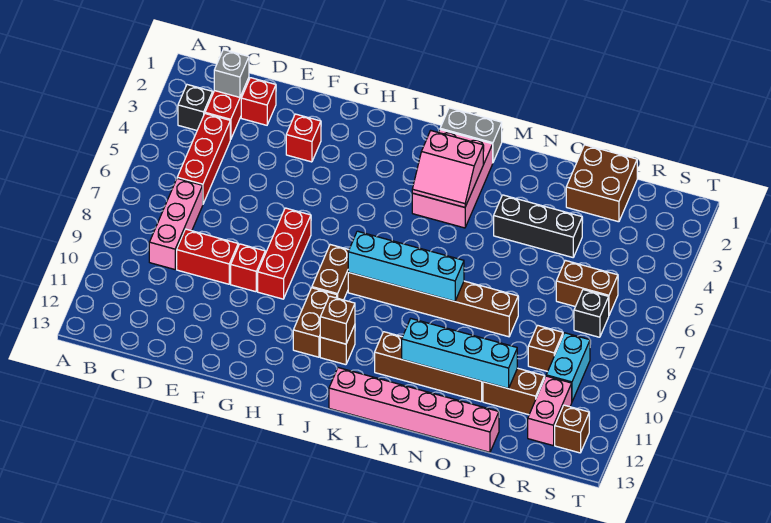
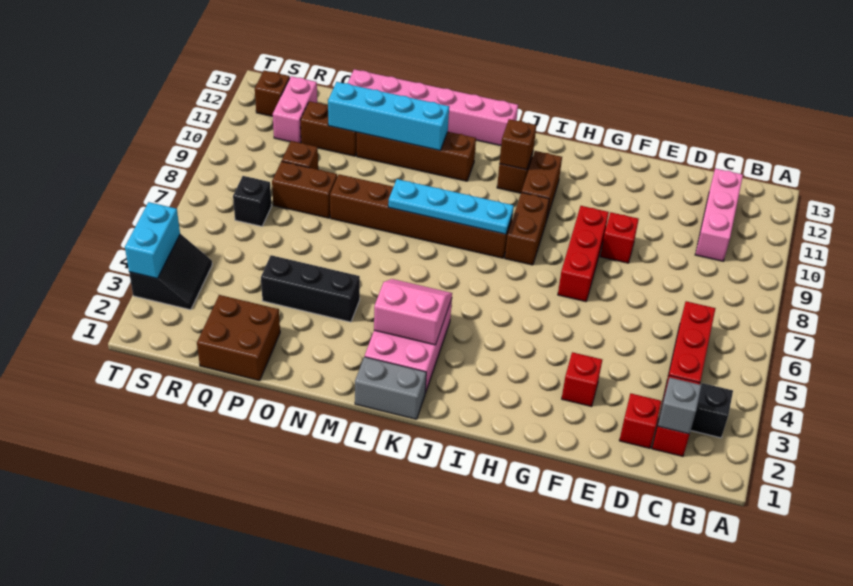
pink brick C7:C9 level 1 -> pink brick C10:C12 level 1
red brick D9:E9 level 1 -> none
cyan brick J8:M8 level 2 -> cyan plate J8:M8 level 2
brown brick Q6:R6 level 1 -> brown brick P8:Q8 level 1
cyan brick R9:R10 level 1 -> cyan brick T3:T4 level 2
none -> black slope S3:T4 level 1 top T

